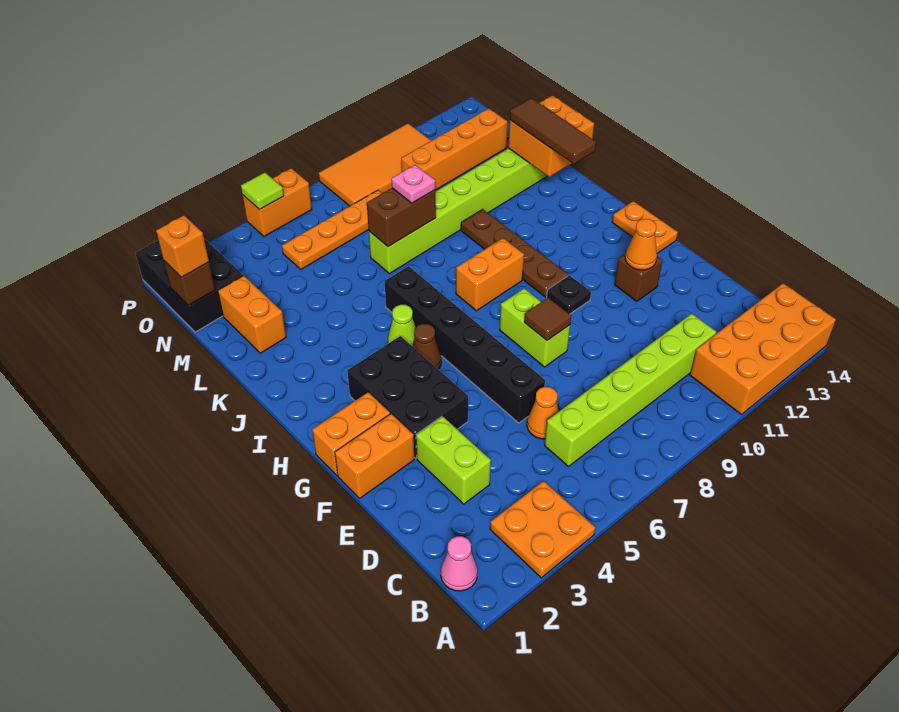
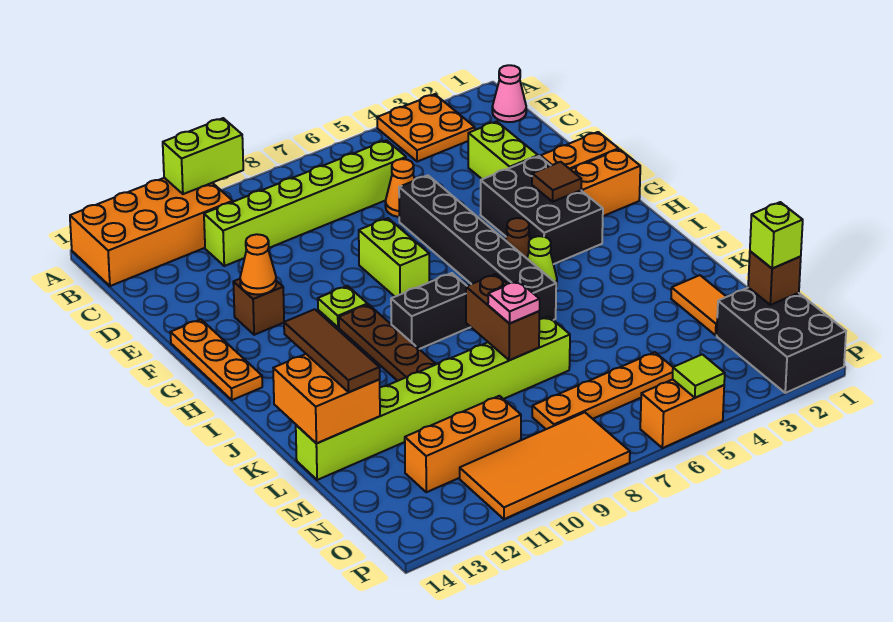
none -> lime brick A10:A11 level 2
brown tile F8 level 2 -> brown tile G3 level 2
black plate G10 level 1 -> lime plate G10 level 1
orange plate G14:H14 level 1 -> orange plate F14:H14 level 1
orange brick I8:I9 level 1 -> black brick I8:I9 level 1
orange brick L2:M2 level 1 -> orange tile L2:M2 level 1
brown brick L7:L8 level 2 -> brown brick K8:L8 level 2
orange brick N1 level 3 -> lime brick N1 level 3
orange brick N10:N13 level 1 -> orange brick N10:N12 level 1

